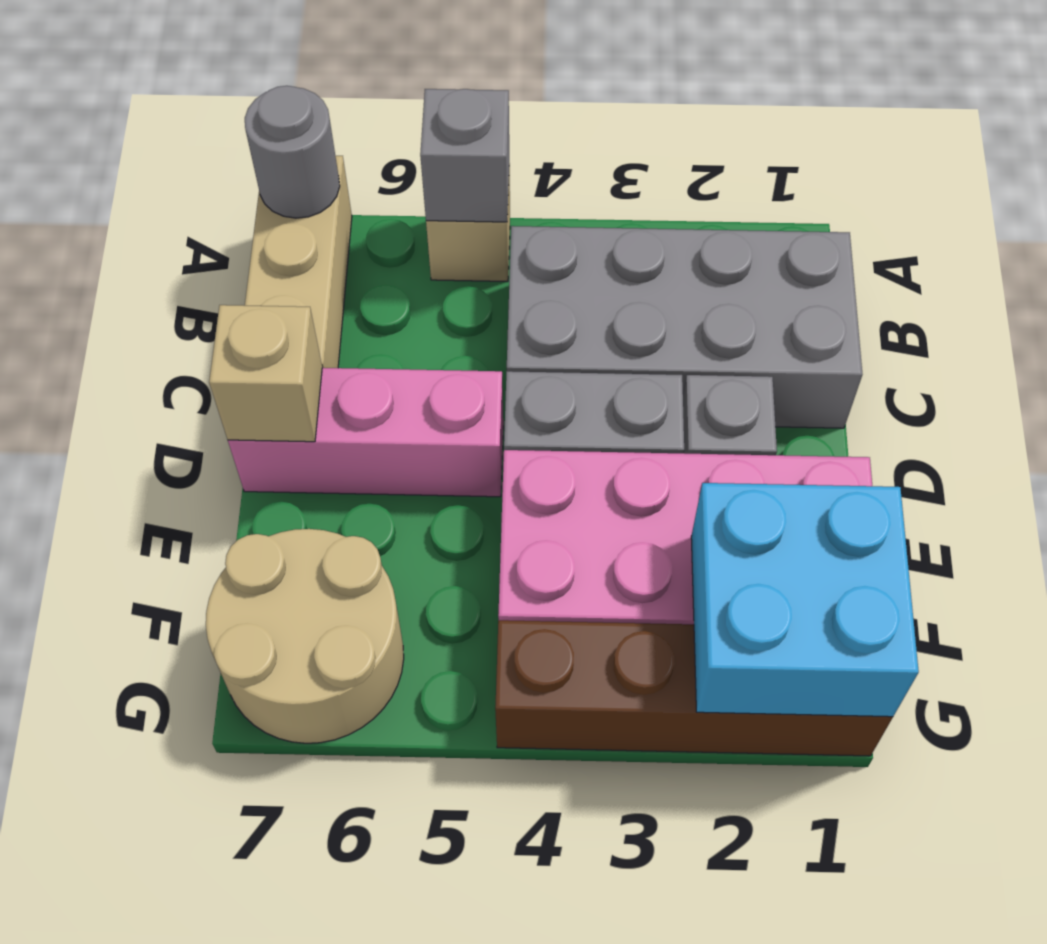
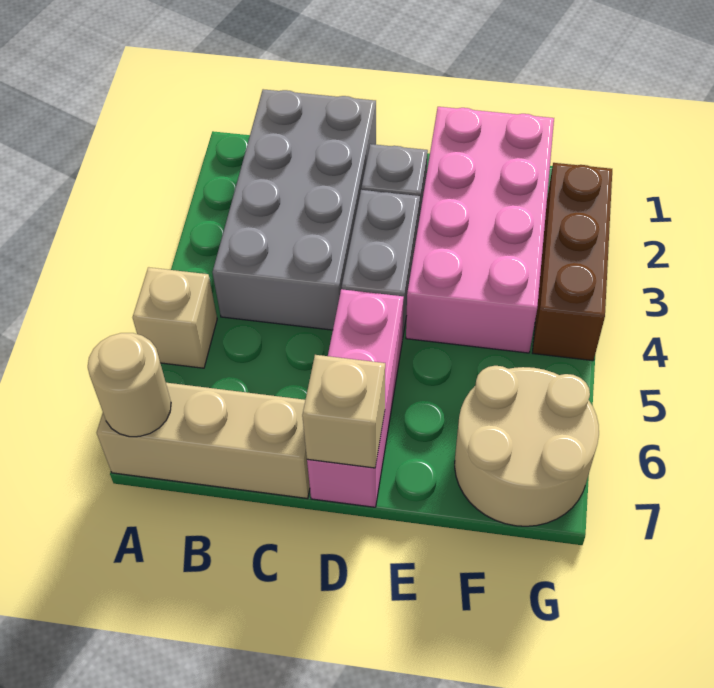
grey brick A5 level 2 -> none
grey round brick A7 level 2 -> tan round brick A7 level 2
cyan brick F1:G2 level 2 -> none
brown brick G1:G4 level 1 -> brown brick G2:G4 level 1

